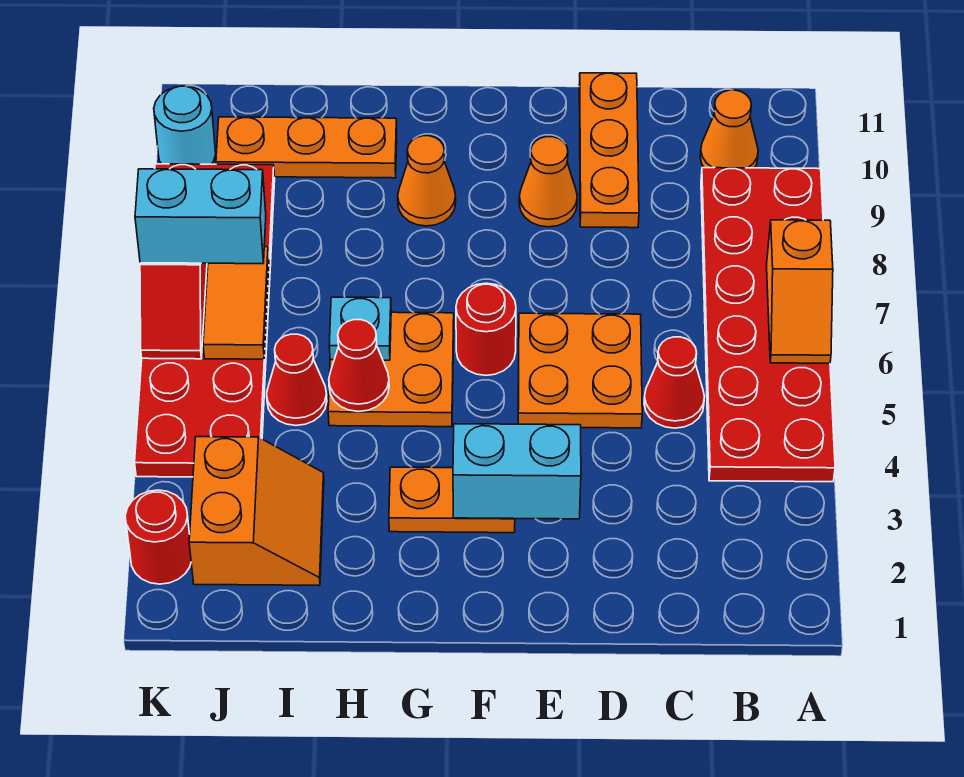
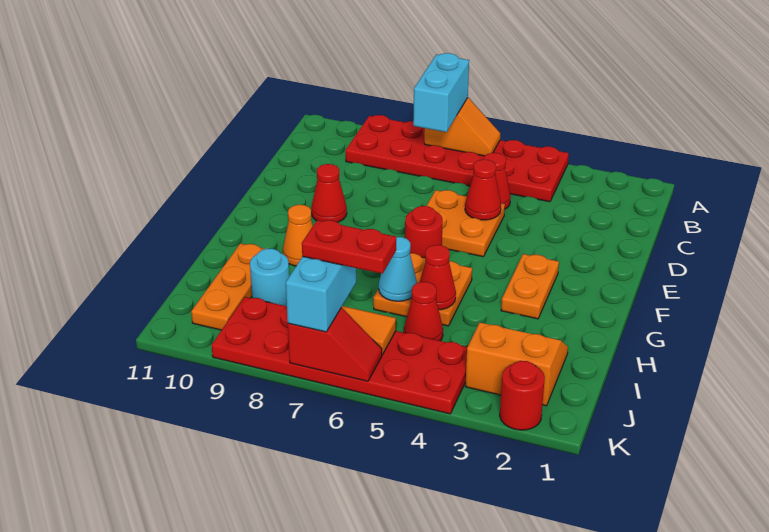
orange cone B10 level 1 -> none
none -> red cone D5 level 2
orange plate D9:D11 level 1 -> none
cyan brick E3:F3 level 2 -> cyan brick A7:B7 level 3
orange cone E9 level 1 -> red cone E9 level 1
cyan plate H6 level 2 -> cyan cone H6 level 2
none -> red plate J6:J7 level 4
cyan round brick K10 level 1 -> cyan round brick I9 level 1

